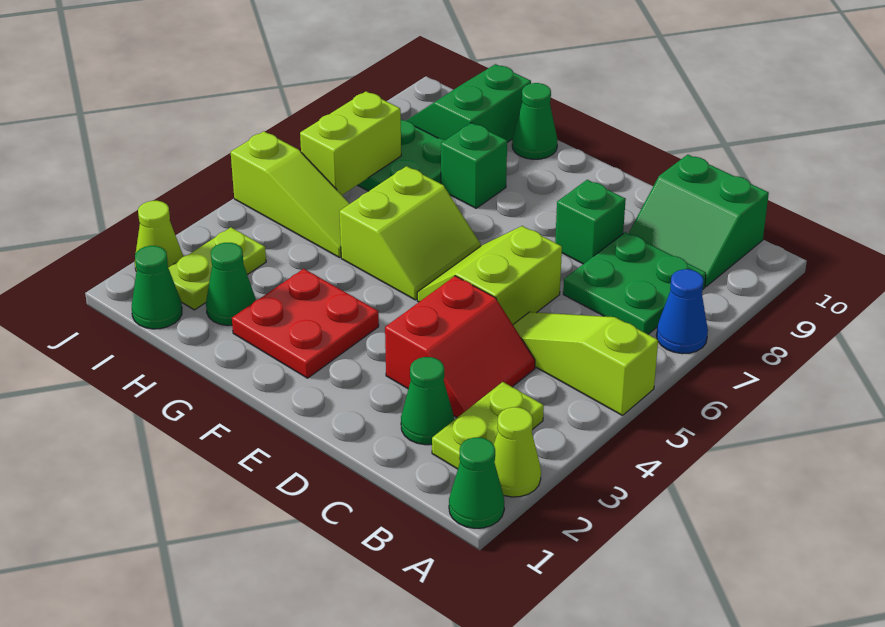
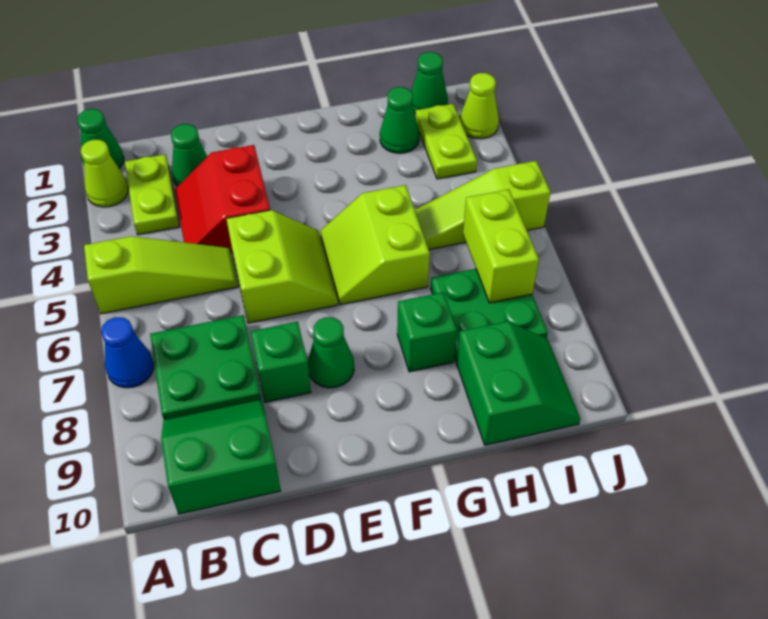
red plate F2:G3 level 1 -> none
green cone G10 level 1 -> green cone E8 level 1

